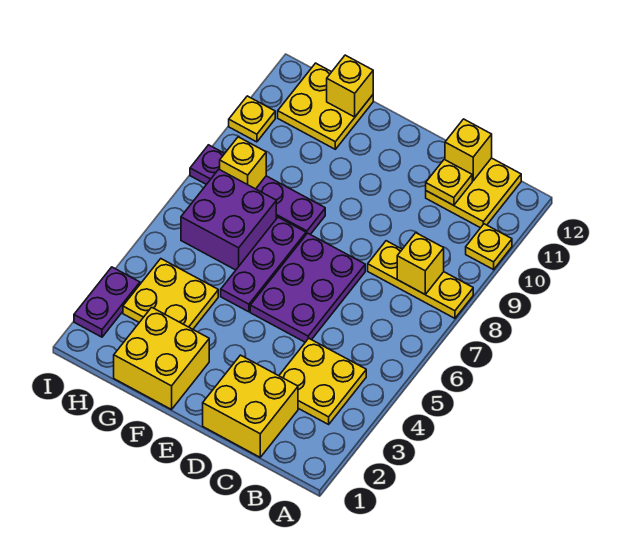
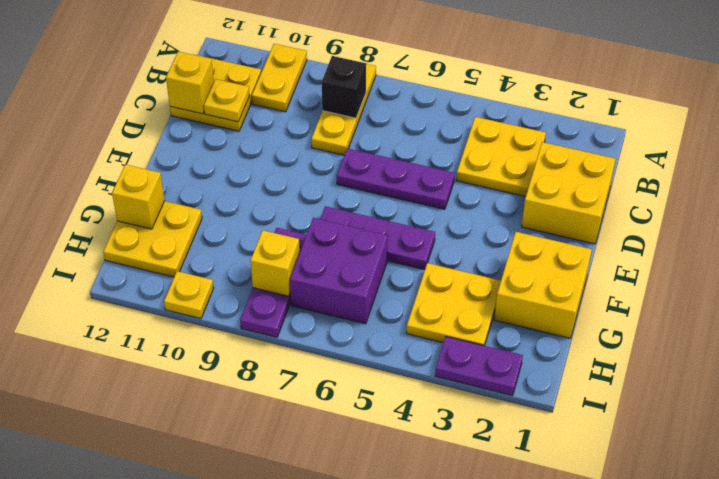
yellow plate A10 level 1 -> yellow plate A10:B10 level 1
yellow brick B8 level 2 -> black brick B8 level 2
purple plate D5:E7 level 1 -> purple plate D5:D7 level 1
purple plate F8:I8 level 1 -> purple plate G8:I8 level 1

